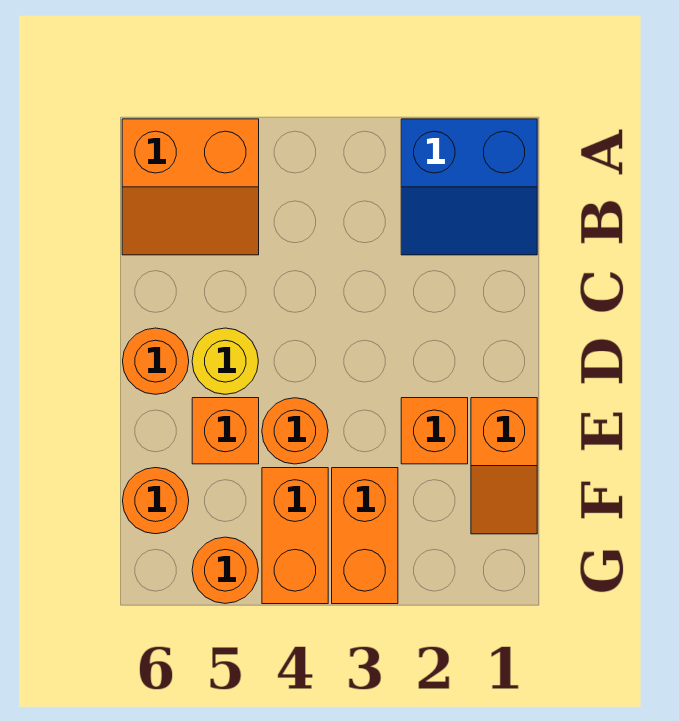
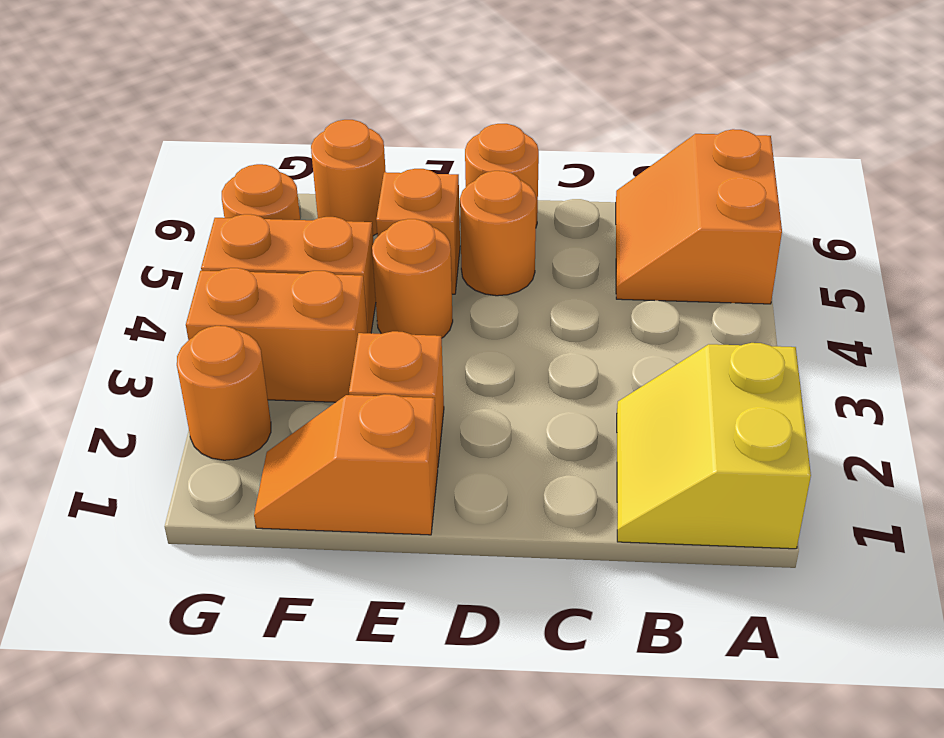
blue slope A1:B2 level 1 top A -> yellow slope A1:B2 level 1 top A
yellow round brick D5 level 1 -> orange round brick D5 level 1
none -> orange round brick G2 level 1

